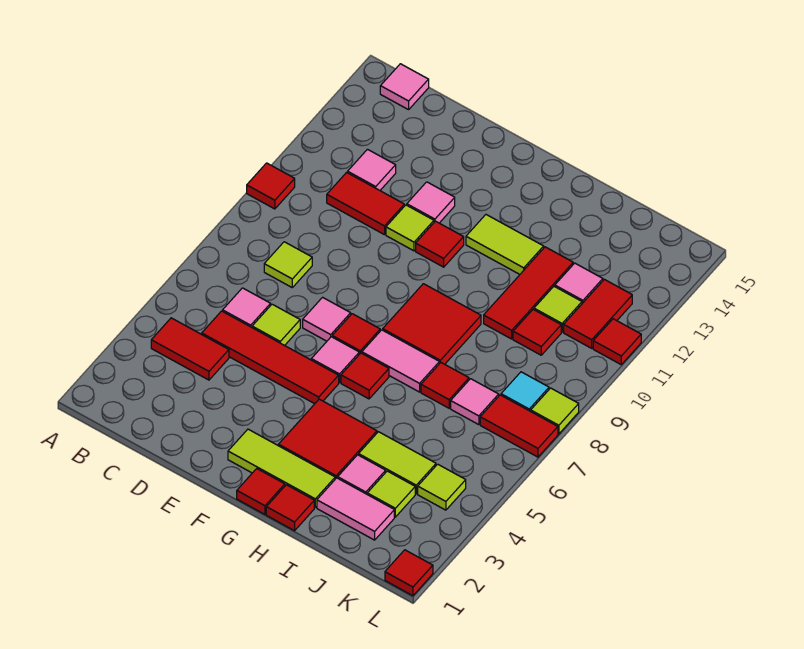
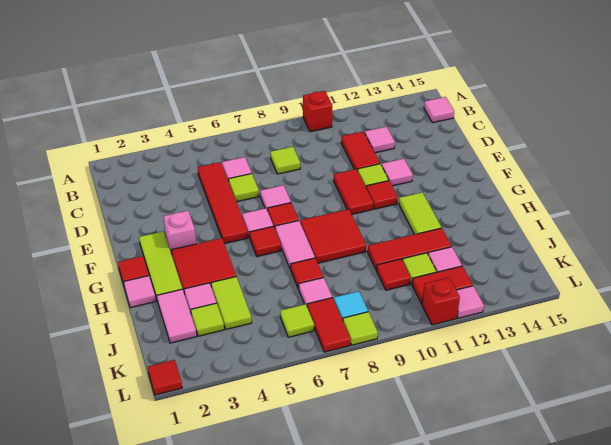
red tile A10 level 1 -> red brick A10 level 1
red tile B4:C4 level 1 -> red tile E10:F10 level 1
none -> pink brick F3 level 1
red tile H1 level 1 -> pink tile H1 level 1
lime tile K4 level 1 -> lime tile K6 level 1
red tile L11 level 1 -> red brick L11 level 1
none -> pink tile L12 level 1

